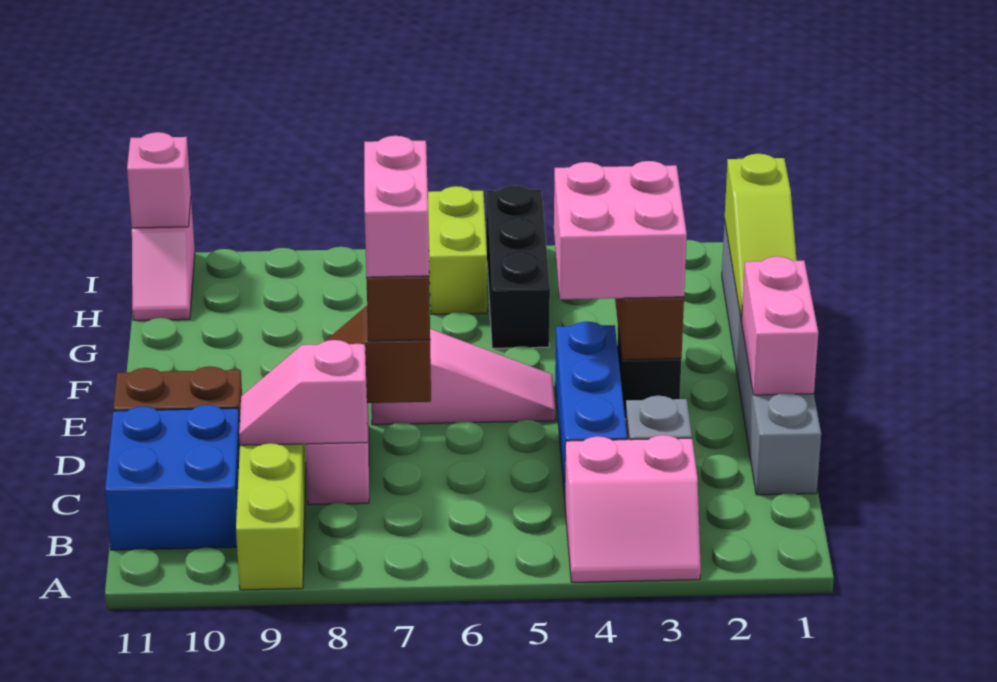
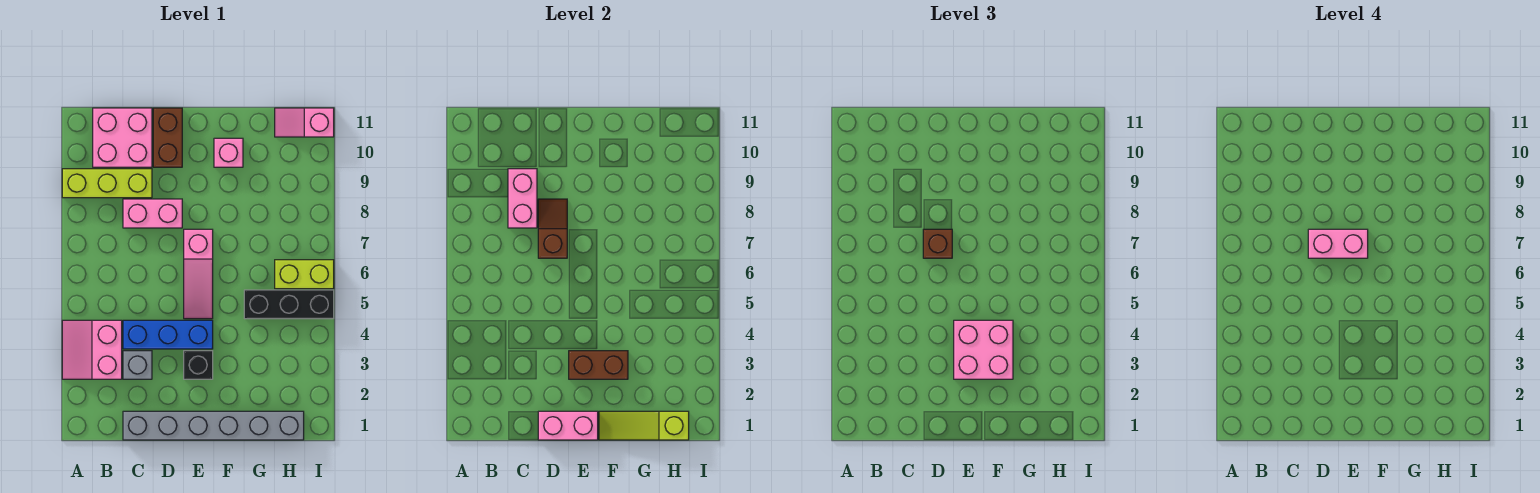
blue brick B10:C11 level 1 -> pink brick B10:C11 level 1
pink slope C8:C9 level 2 top 8 -> pink brick C8:C9 level 2
pink brick I11 level 2 -> pink brick F10 level 1

